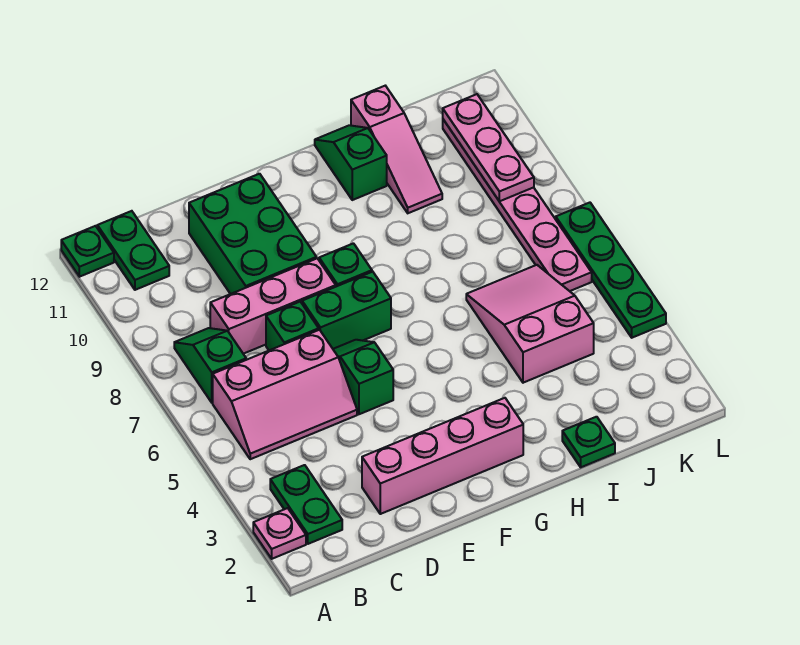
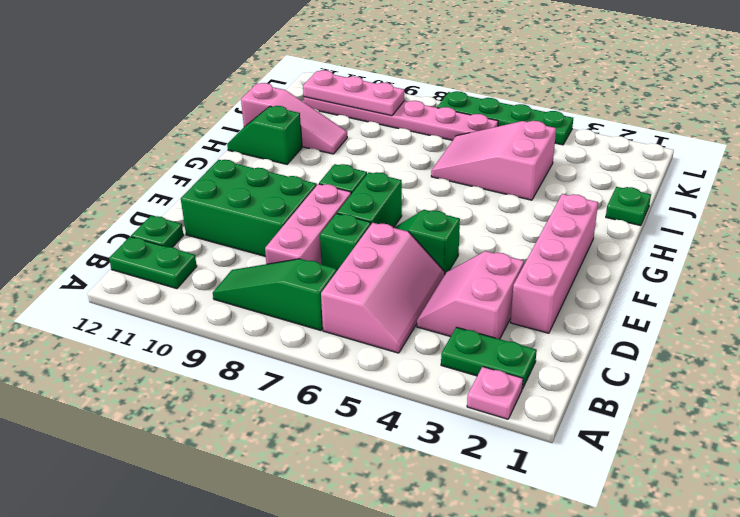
green plate A12 level 1 -> green plate C12 level 1
green slope B7:B8 level 1 top 7 -> green slope B7:B9 level 1 top 7
none -> pink slope C3:D4 level 1 top 3

